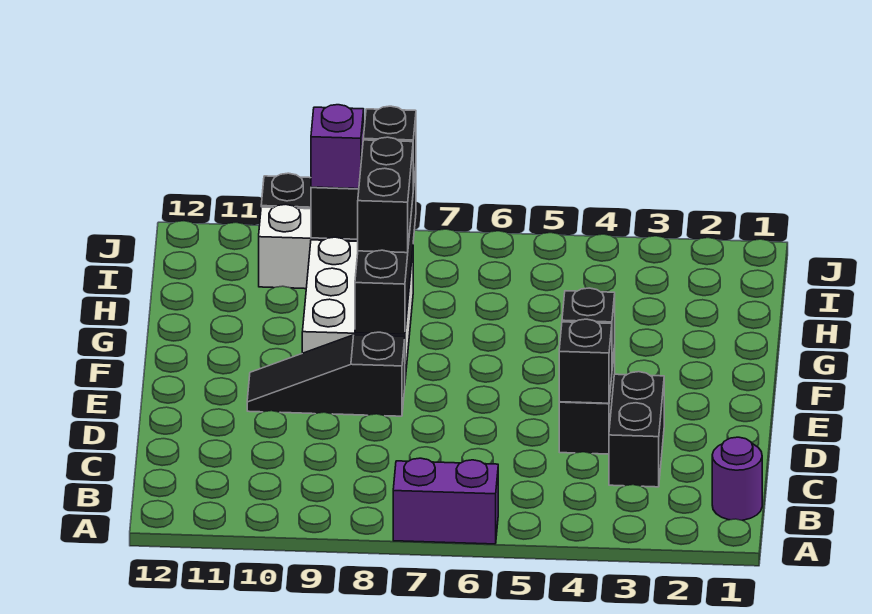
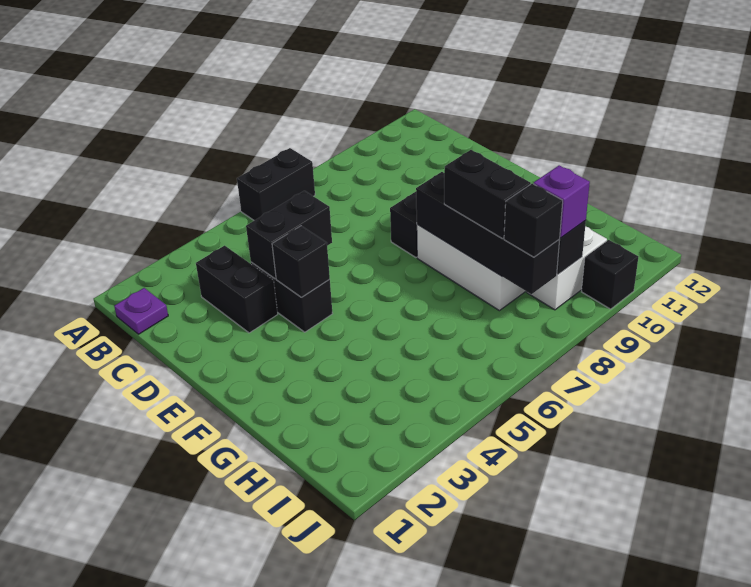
purple brick A6:A7 level 1 -> black brick A6:A7 level 1
purple round brick B1 level 1 -> purple plate B1 level 1
black brick D4 level 2 -> black brick D4:D5 level 2

